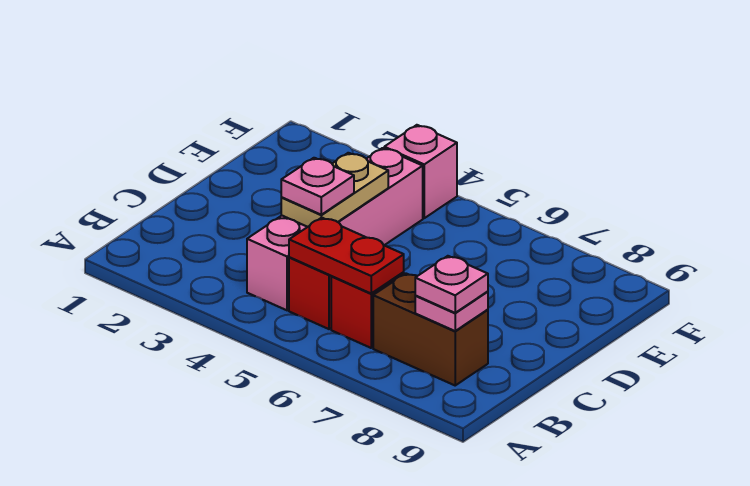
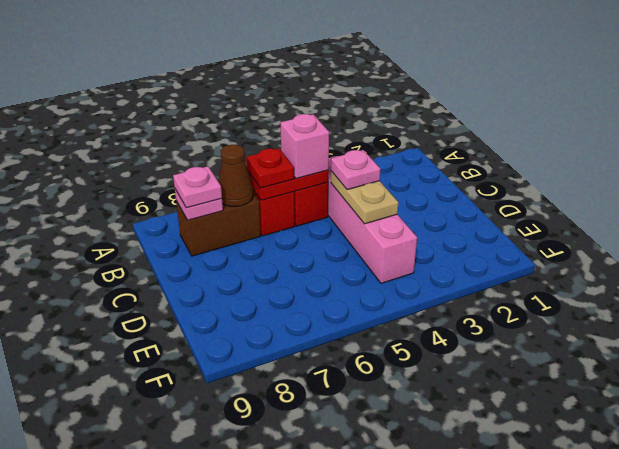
none -> red plate B6 level 3
none -> brown cone B7 level 2
pink brick F4 level 1 -> pink brick B5 level 3

